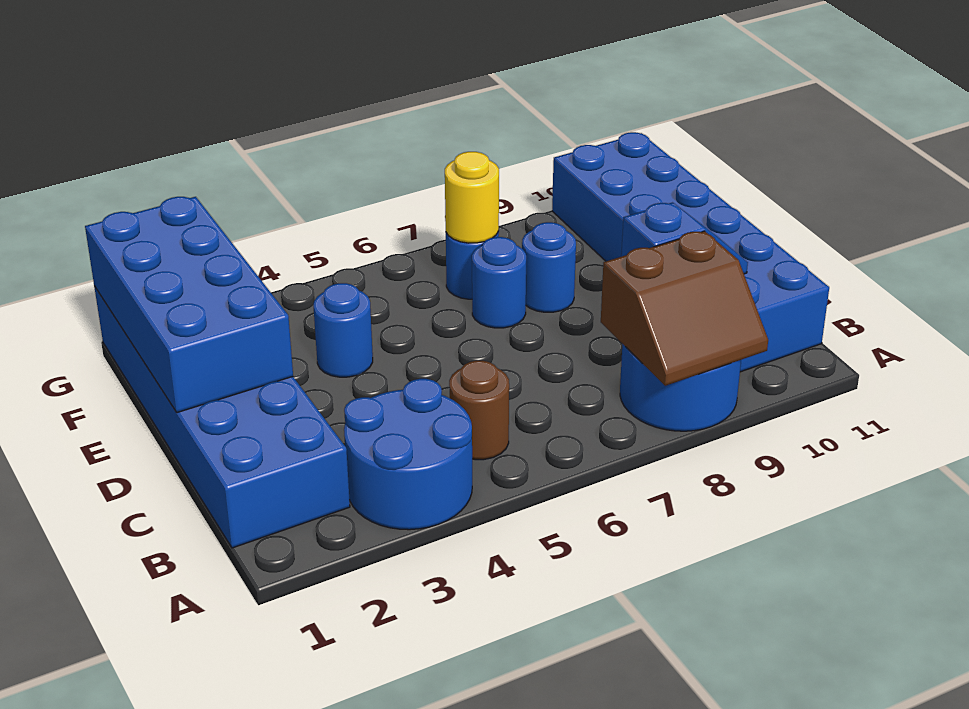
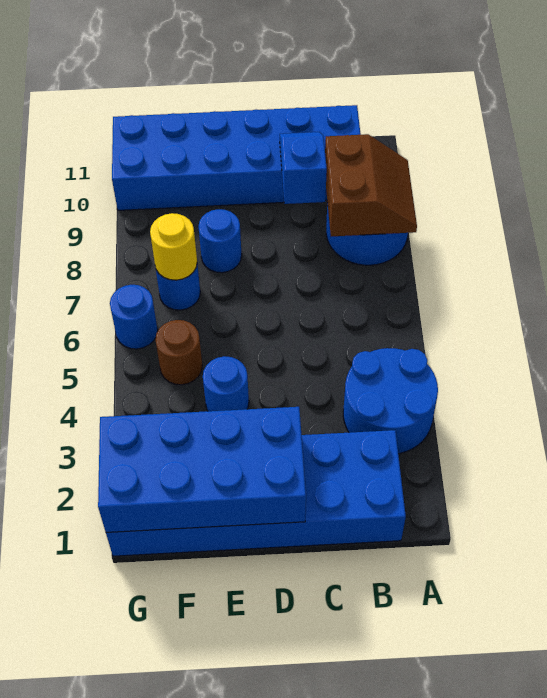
brown round brick B5 level 1 -> brown round brick F5 level 1
blue round brick E7 level 1 -> blue round brick G6 level 1

